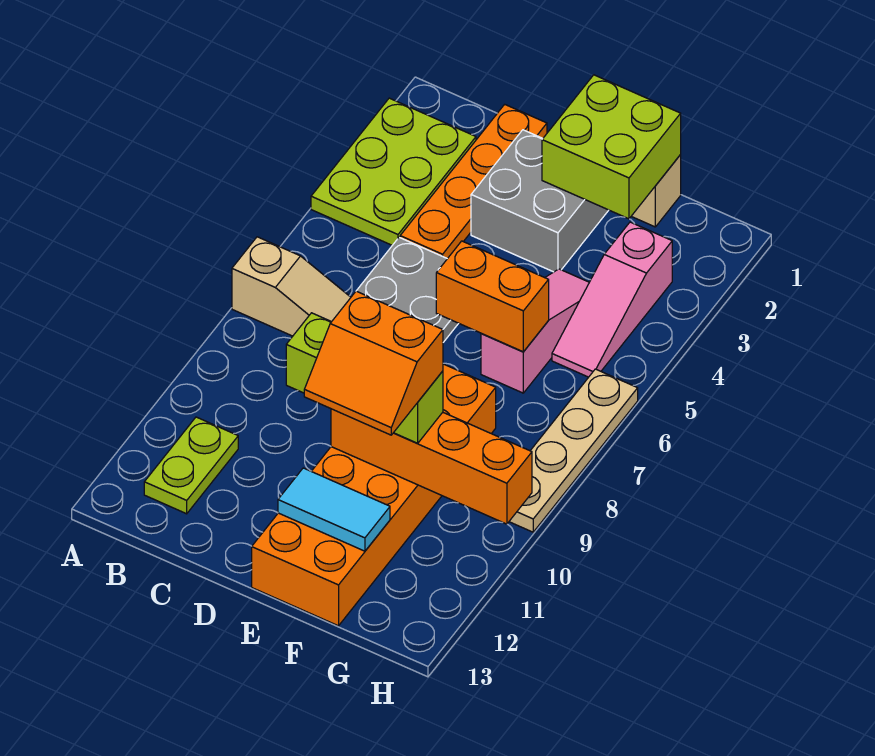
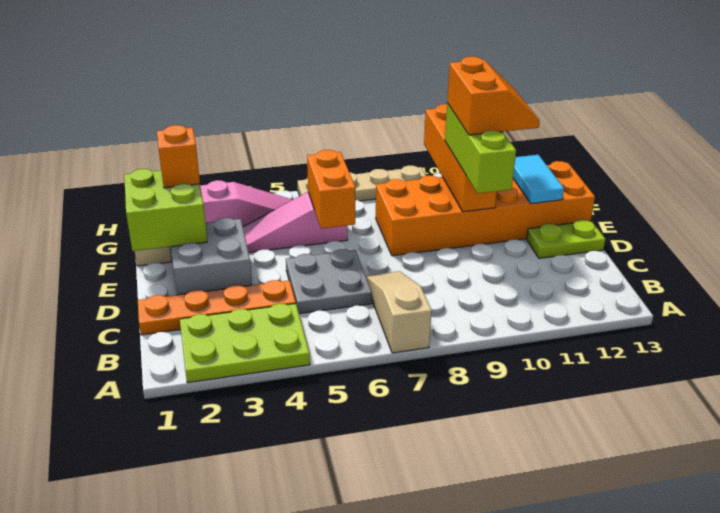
lime plate B11:B12 level 1 -> lime plate D12:D13 level 1
none -> orange brick F2 level 3

